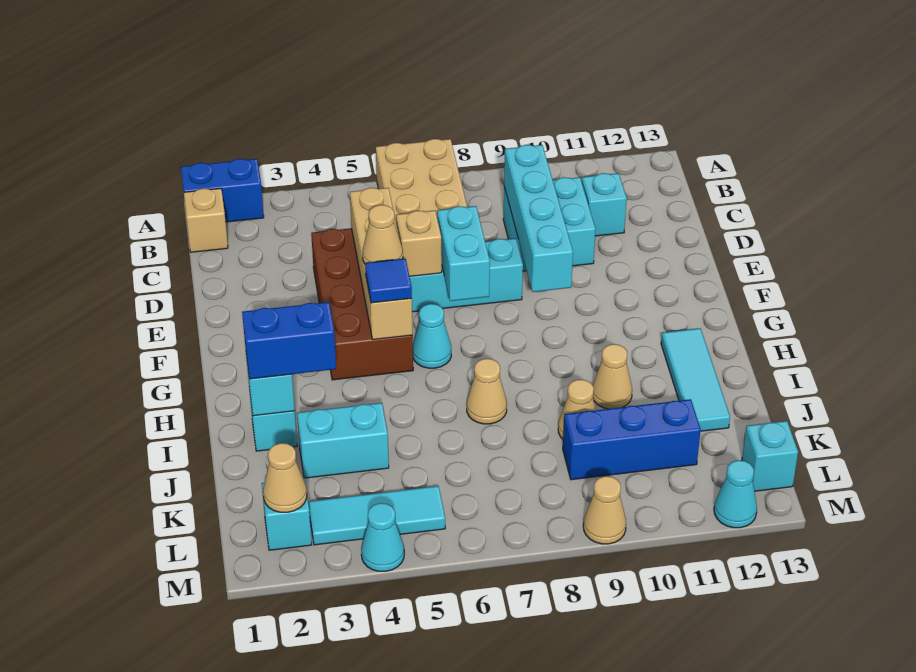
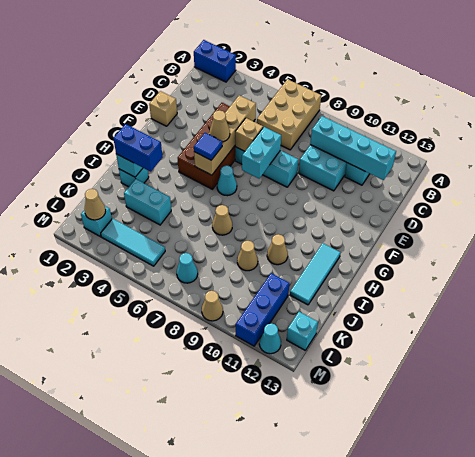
tan brick B1 level 1 -> tan brick E1 level 1
cyan brick C9:F9 level 2 -> cyan brick C9:C12 level 2
blue brick K9:K11 level 1 -> blue brick K11:M11 level 1
cyan cone M4 level 1 -> cyan cone L7 level 1

